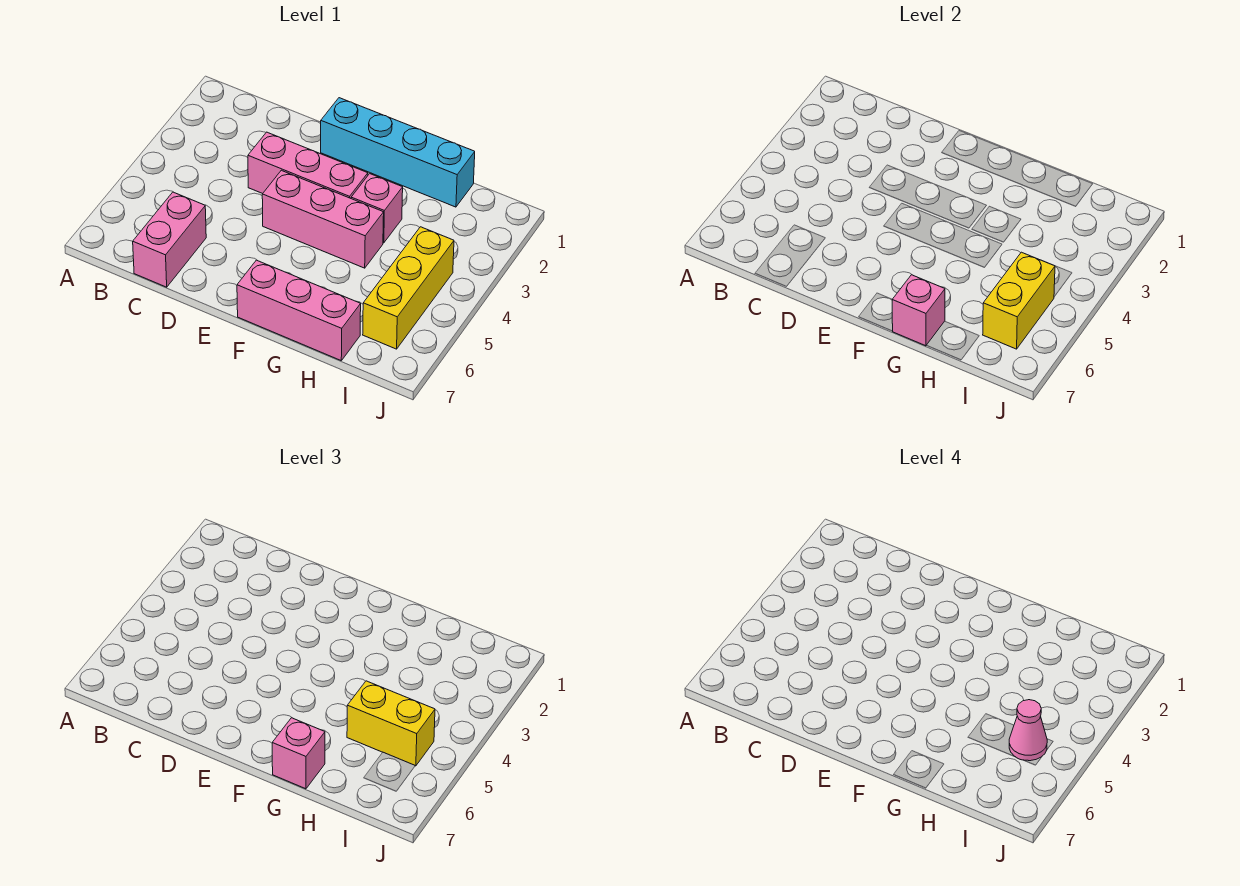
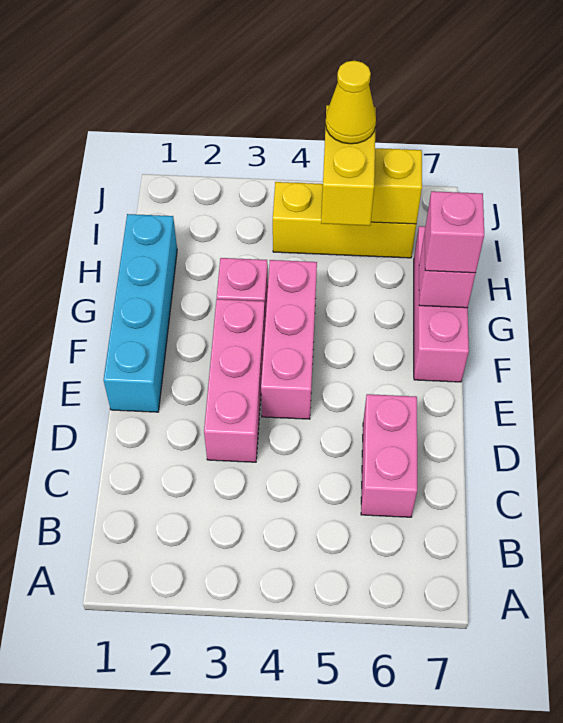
pink brick C6:C7 level 1 -> pink brick C6:D6 level 1
pink cone I5 level 4 -> yellow cone I5 level 4

